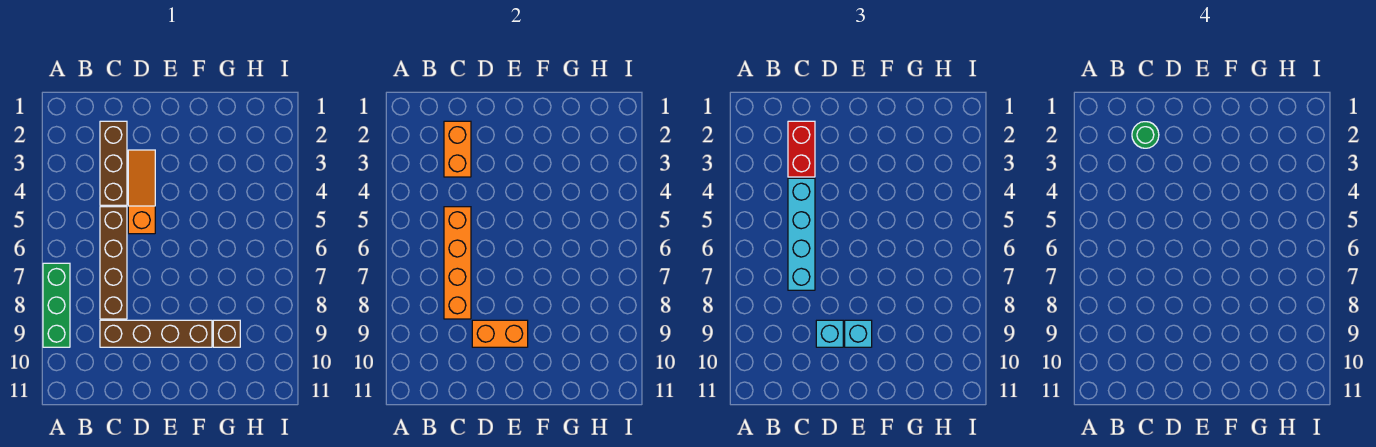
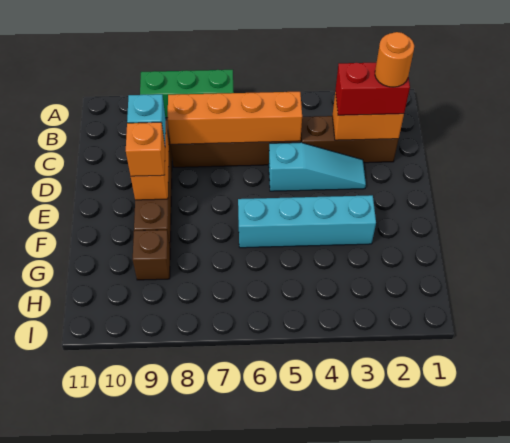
green round brick C2 level 4 -> orange round brick C2 level 4
cyan brick C4:C7 level 3 -> cyan brick F3:F6 level 1
orange slope D3:D5 level 1 top 5 -> cyan slope D3:D5 level 1 top 5
cyan brick E9 level 3 -> orange brick E9 level 3

